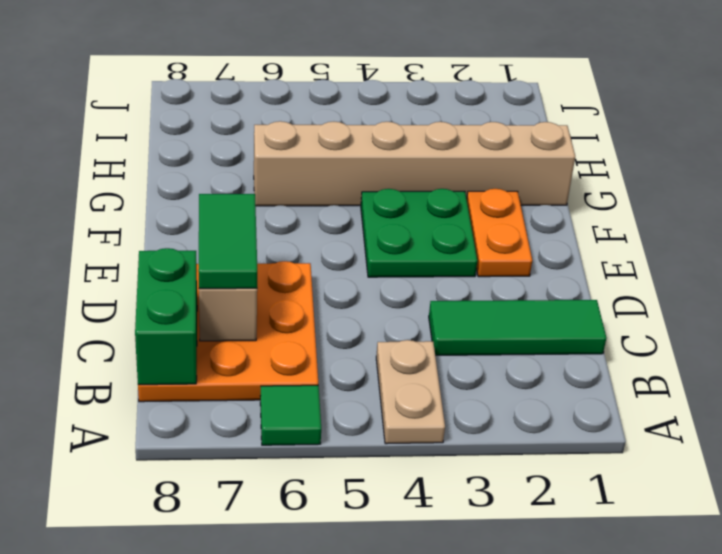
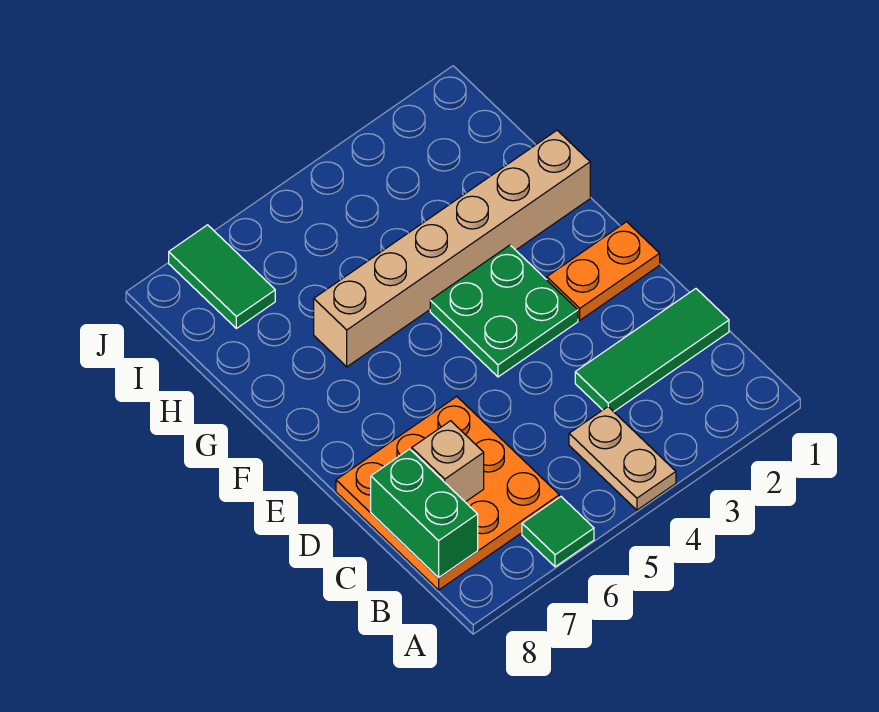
green tile C7:D7 level 3 -> green tile I7:J7 level 1
orange plate E2:F2 level 1 -> orange plate E1:E2 level 1

